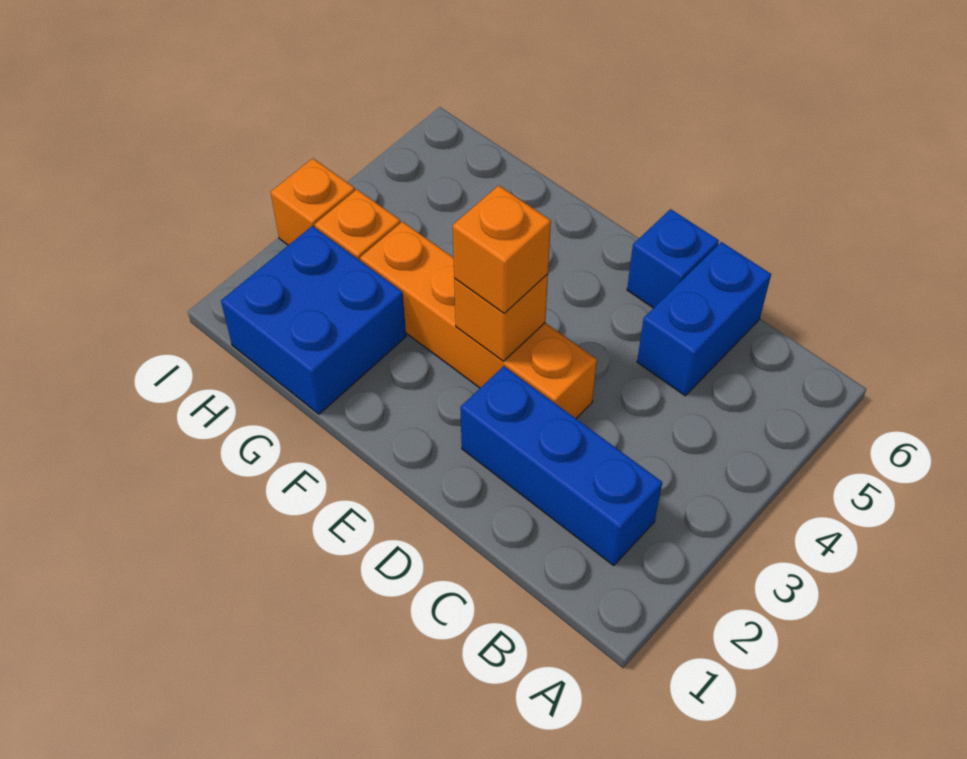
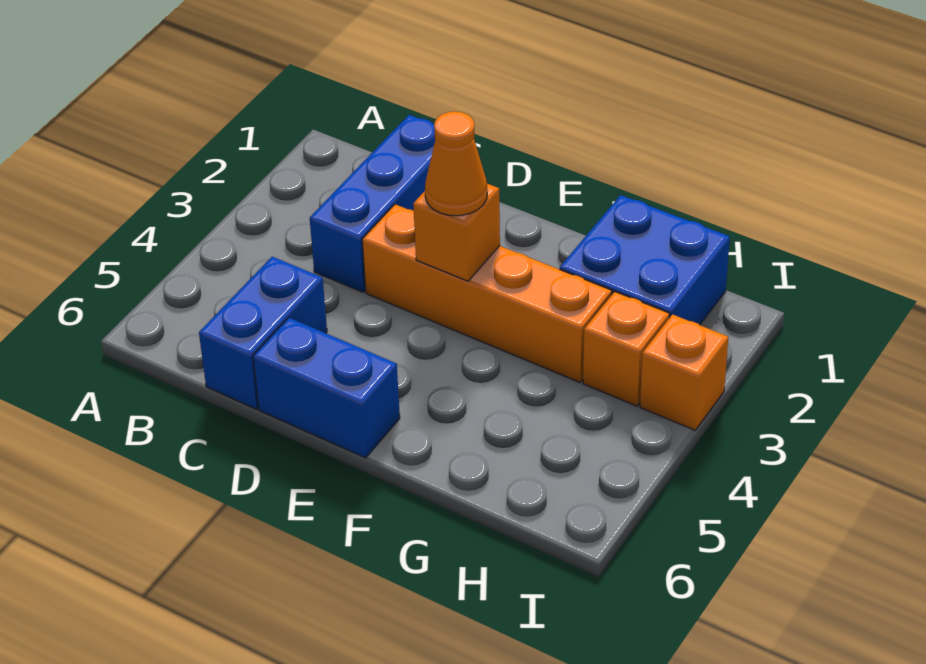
blue brick B2:D2 level 1 -> blue brick C1:C3 level 1
blue brick D6 level 1 -> blue brick D6:E6 level 1
orange brick E3 level 3 -> orange cone E3 level 3

